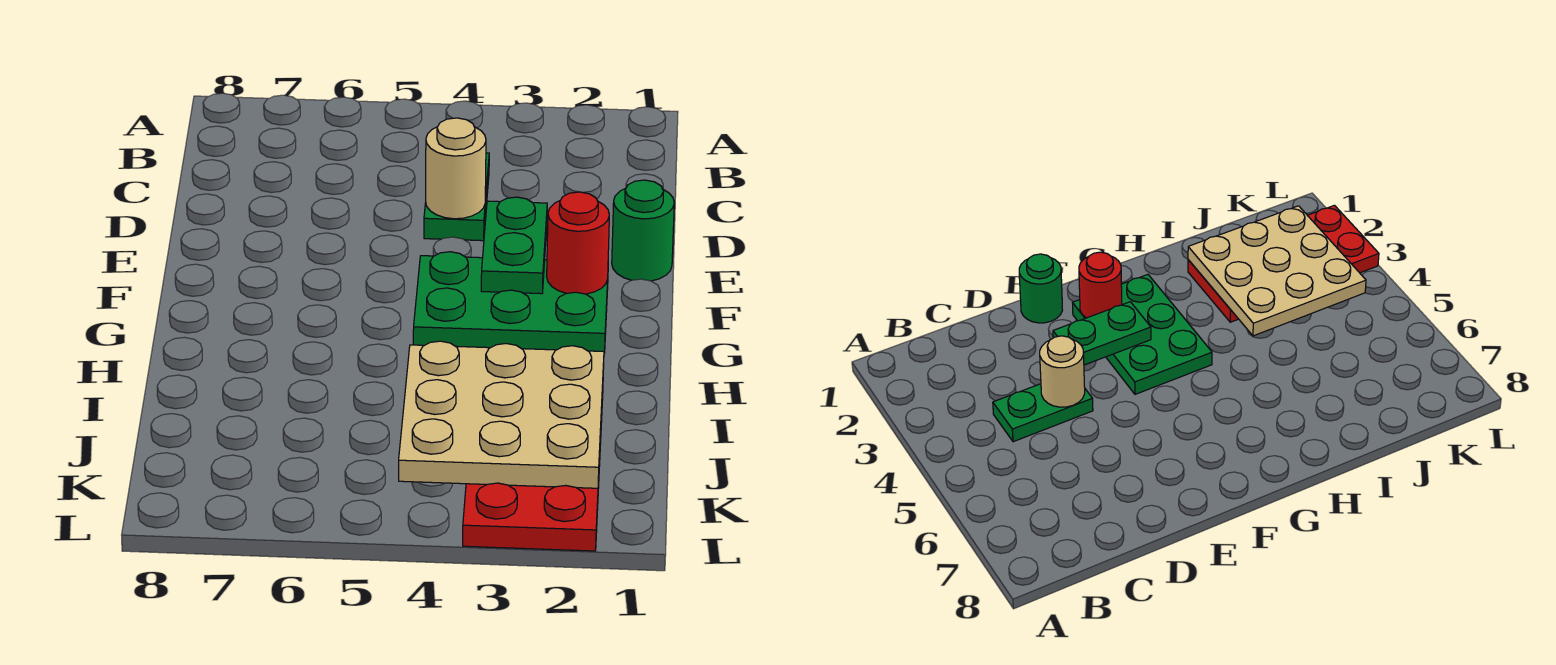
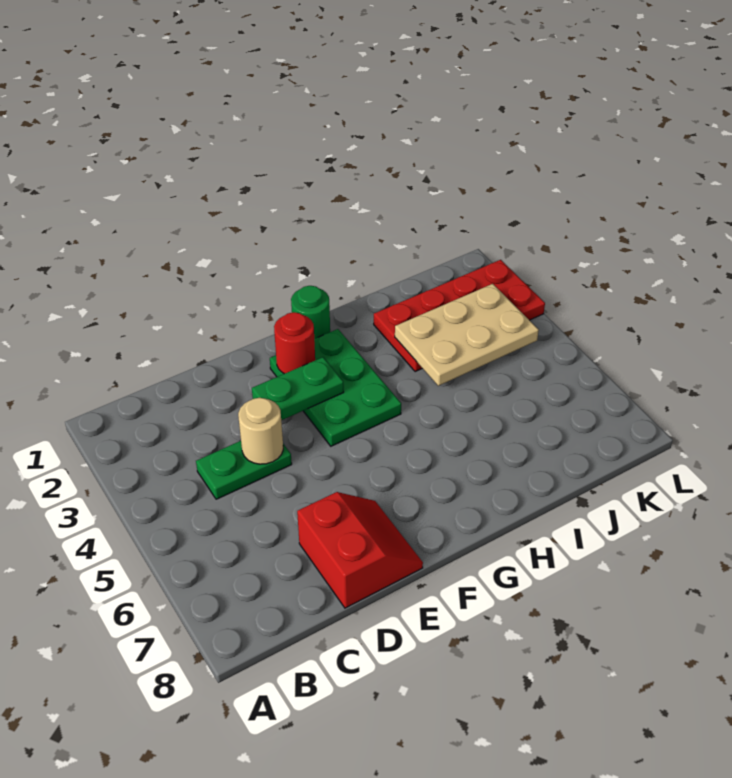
none -> red slope D7:E8 level 1 top D
green round brick E1 level 1 -> green round brick G1 level 1
tan plate I2:K4 level 2 -> tan plate I3:K4 level 2

